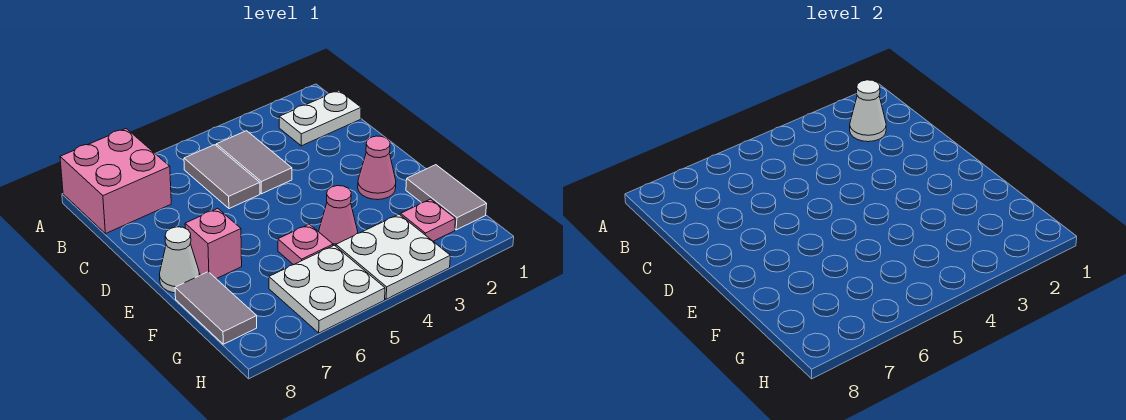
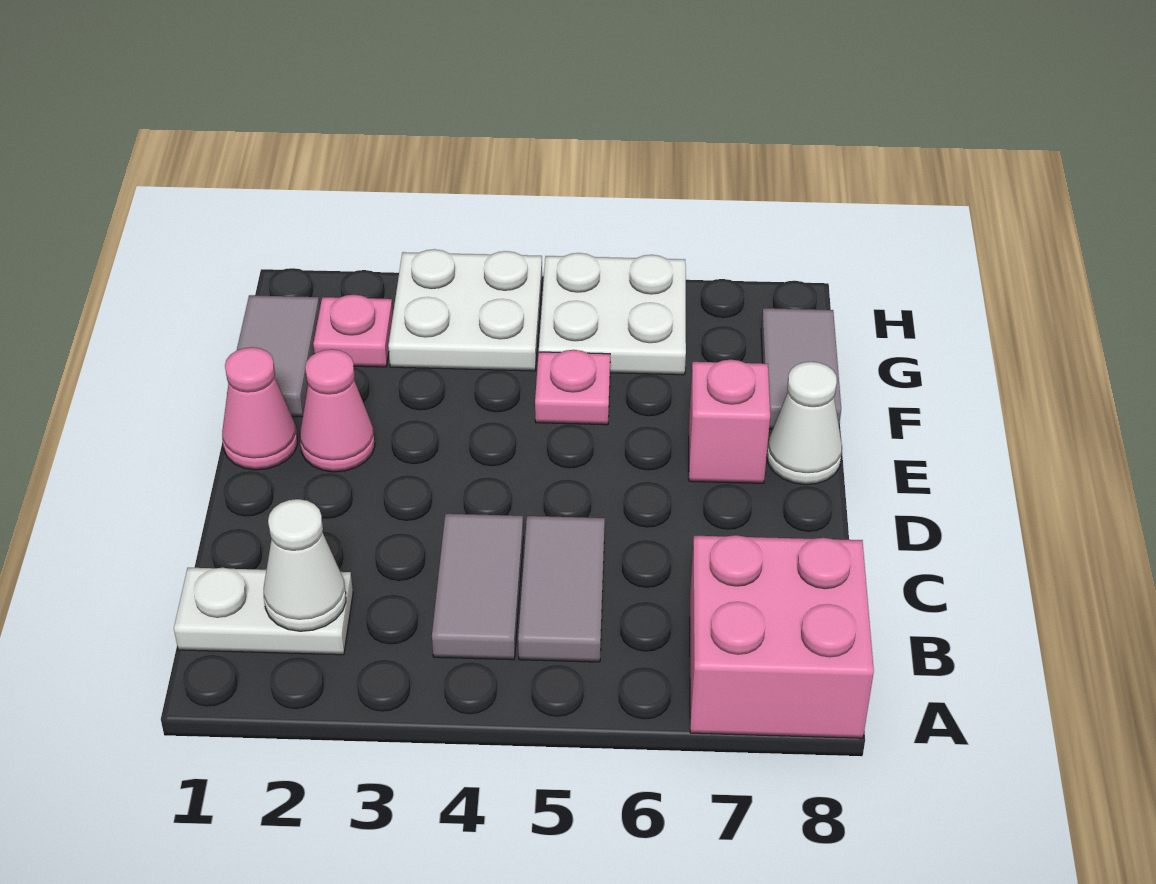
pink cone F4 level 1 -> pink cone E1 level 1

